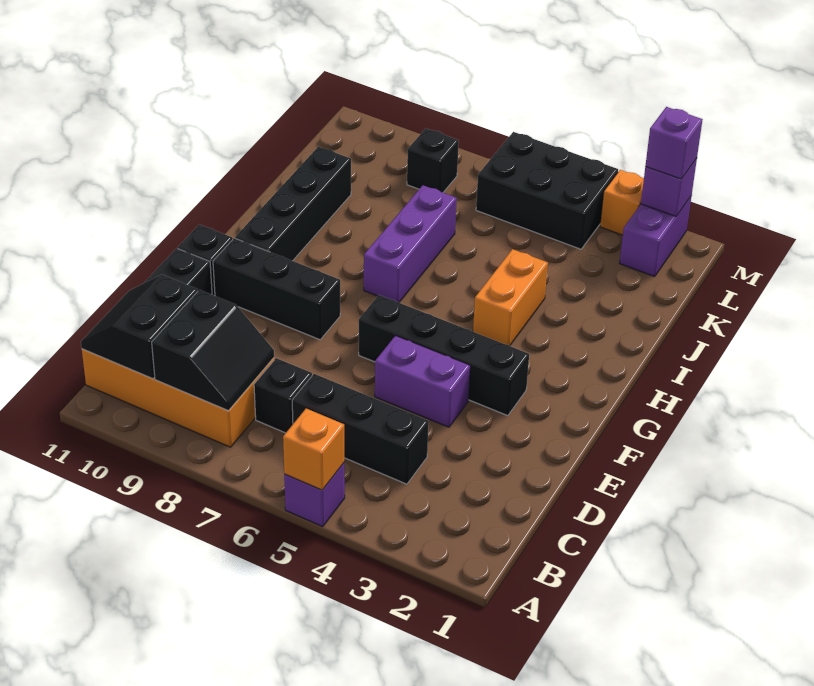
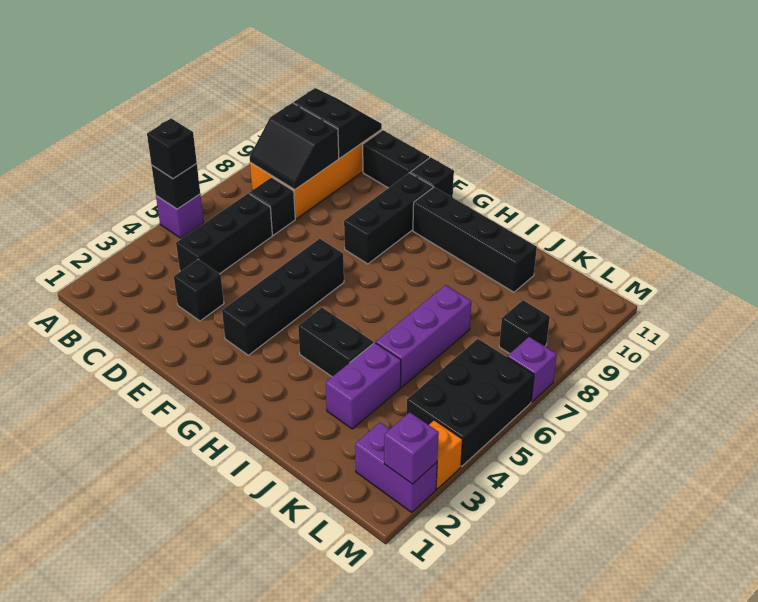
orange brick A5 level 2 -> black brick A5 level 2
none -> black brick A5 level 3
none -> black brick D3 level 1
purple brick E4:E5 level 1 -> purple brick J3:J4 level 1
orange brick H4:I4 level 1 -> black brick H4:I4 level 1
purple brick H7:J7 level 1 -> purple brick J5:J7 level 1
purple brick M2 level 3 -> purple brick M7 level 1

